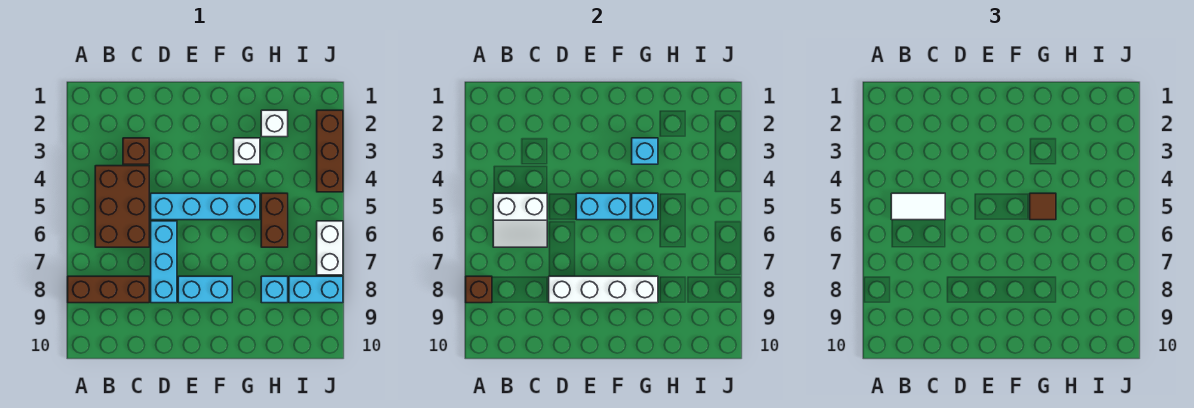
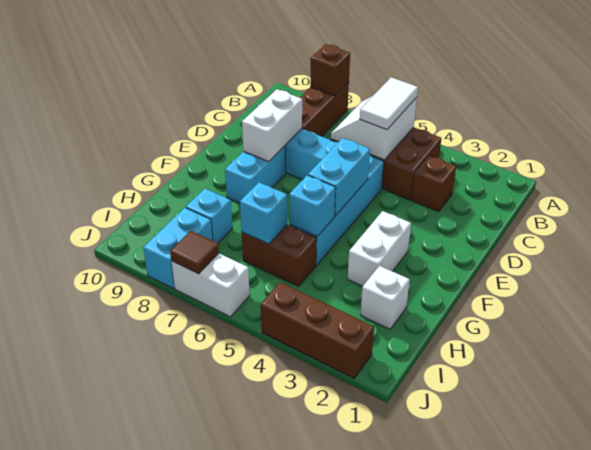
white brick D8:G8 level 2 -> white brick D8:E8 level 2
white brick G3 level 1 -> white brick F3:G3 level 1
cyan brick G3 level 2 -> cyan brick H6 level 2
brown tile G5 level 3 -> brown tile J7 level 2

